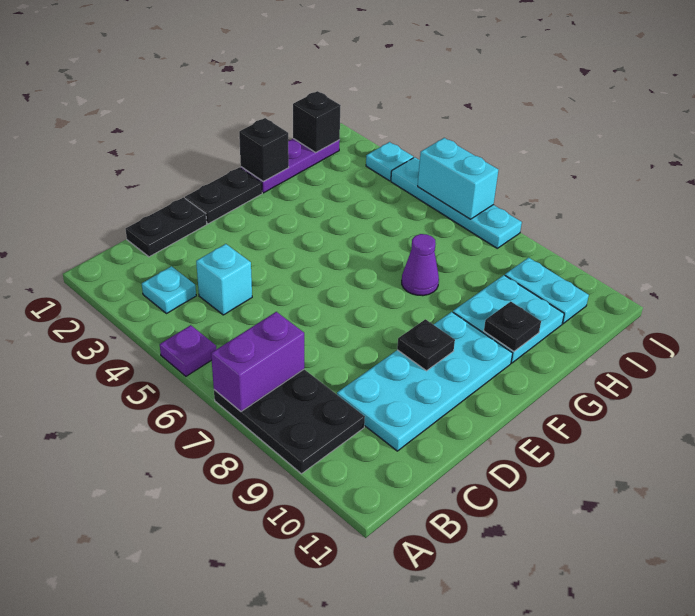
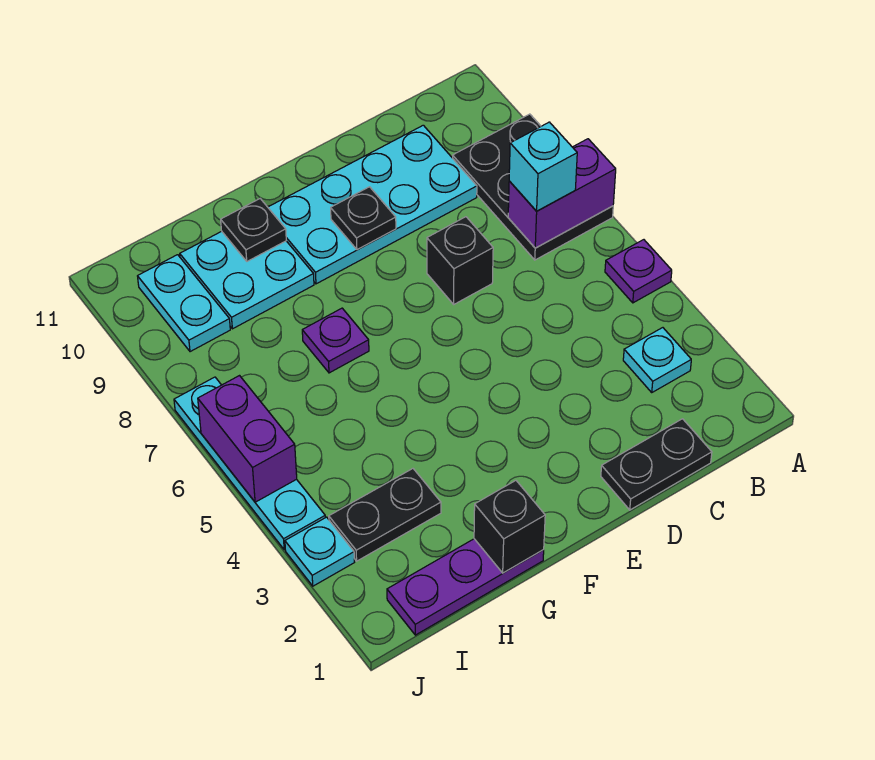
cyan brick C4 level 1 -> cyan brick B7 level 3
black plate E1:F1 level 1 -> black plate H3:I3 level 1
purple cone G7 level 1 -> purple plate G7 level 1
black brick I1 level 2 -> black brick D7 level 1
cyan brick J5:J6 level 2 -> purple brick J5:J6 level 2

